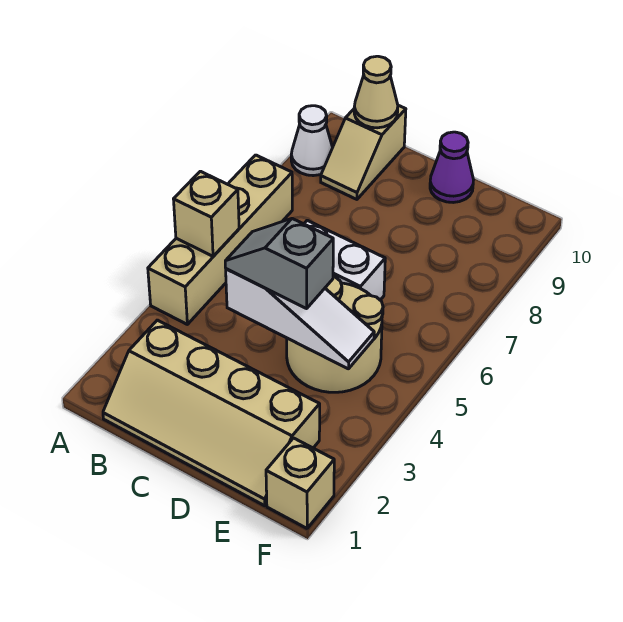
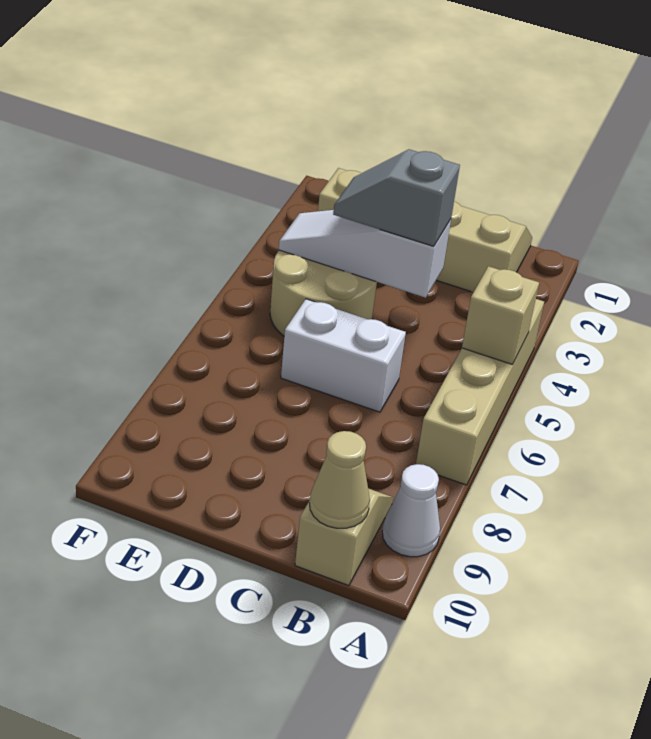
grey slope C4:D4 level 3 top D -> grey slope C4:D4 level 3 top C
purple cone D10 level 1 -> none
tan brick F1 level 1 -> none

